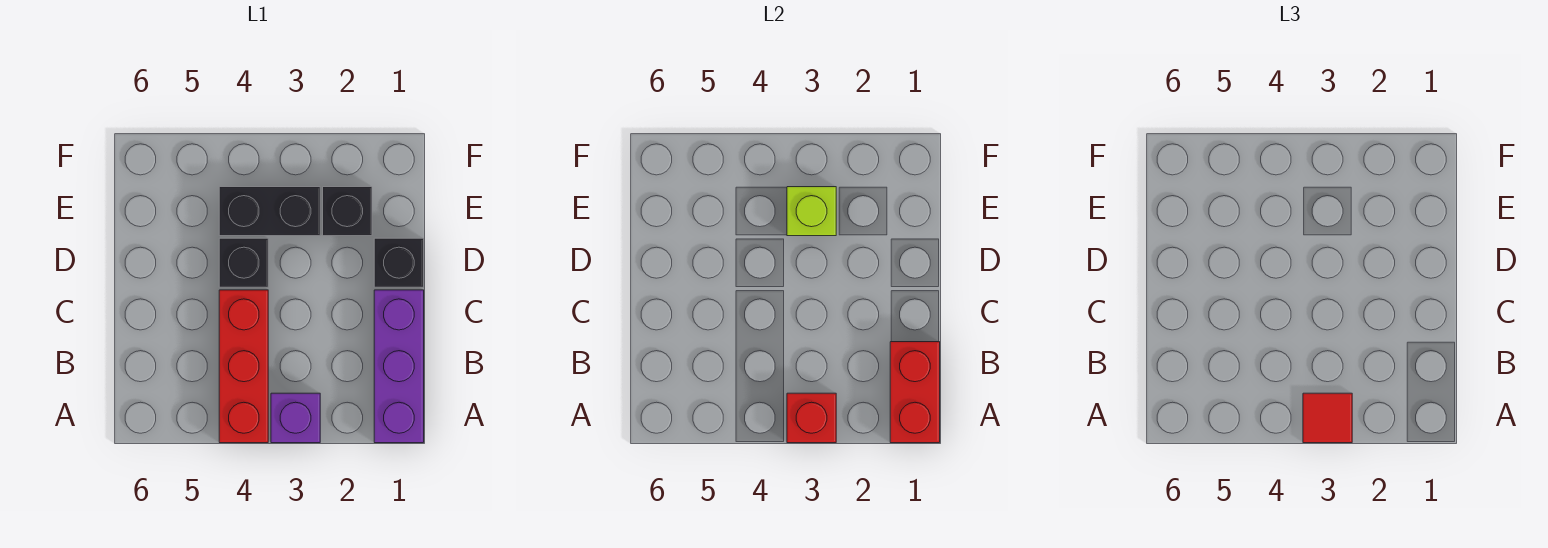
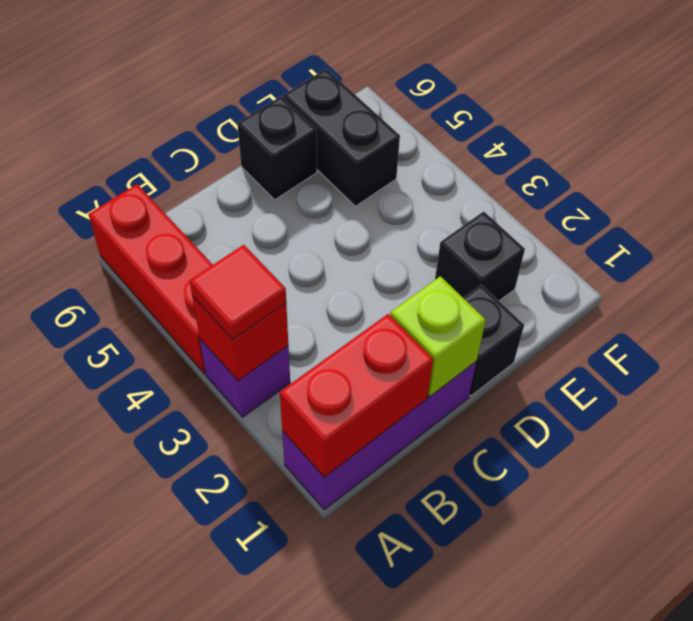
red brick A4:C4 level 1 -> red brick A4:A6 level 1
black brick D4 level 1 -> black brick D6 level 1
black brick E3:E4 level 1 -> black brick E5:E6 level 1
lime brick E3 level 2 -> lime brick C1 level 2

